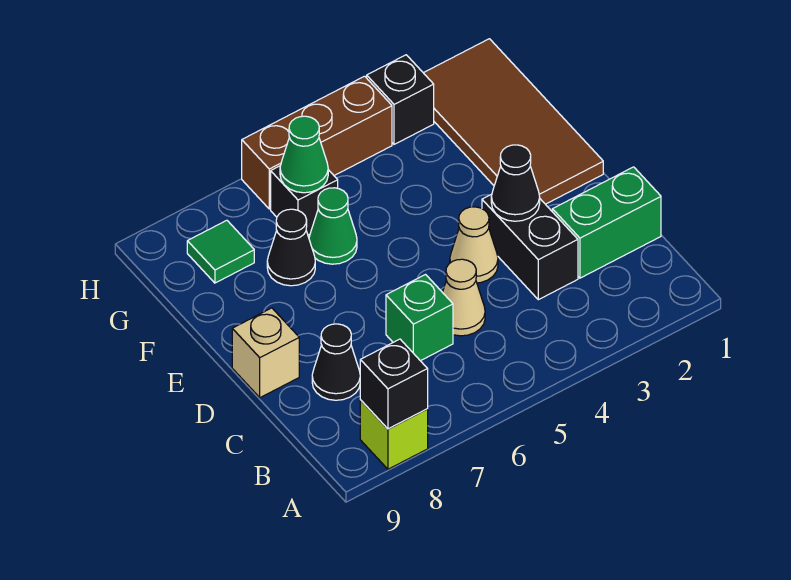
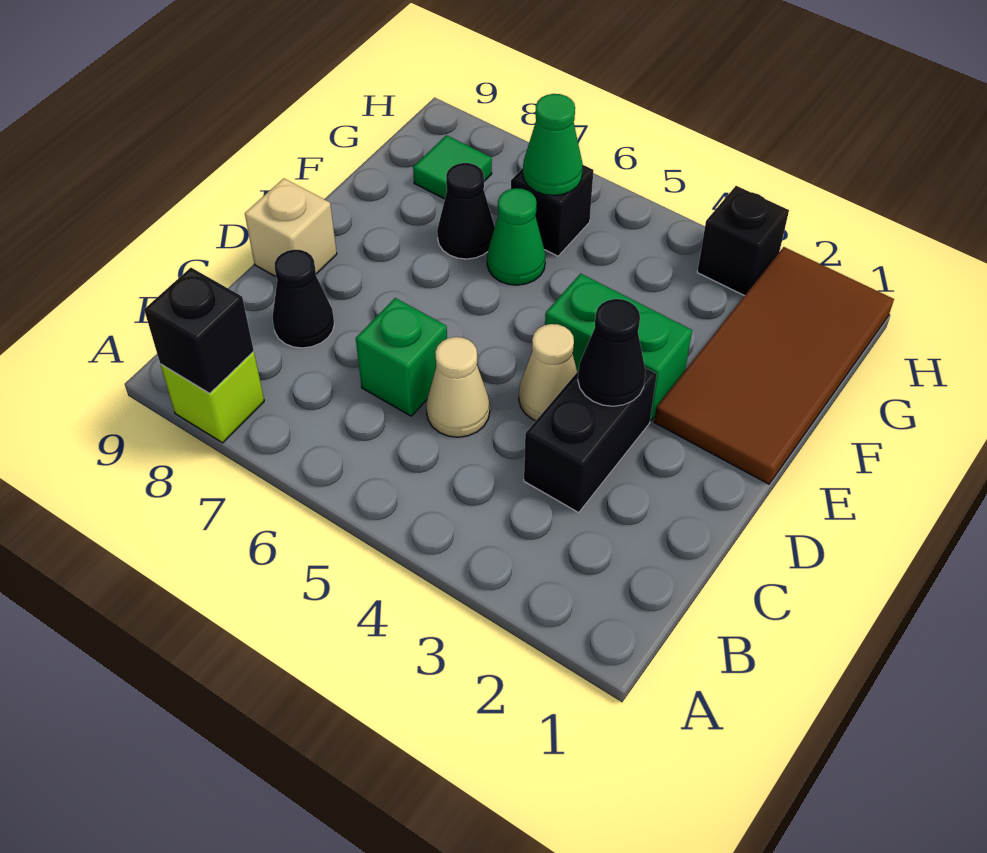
green brick C1:C2 level 1 -> green brick E3:E4 level 1
brown brick H4:H6 level 1 -> none

